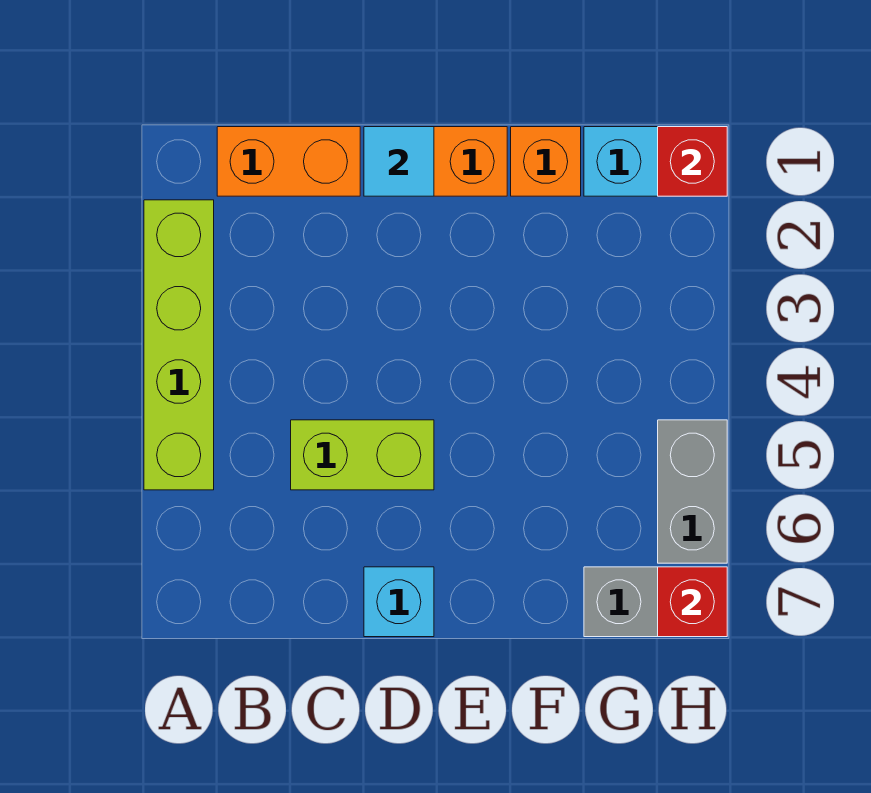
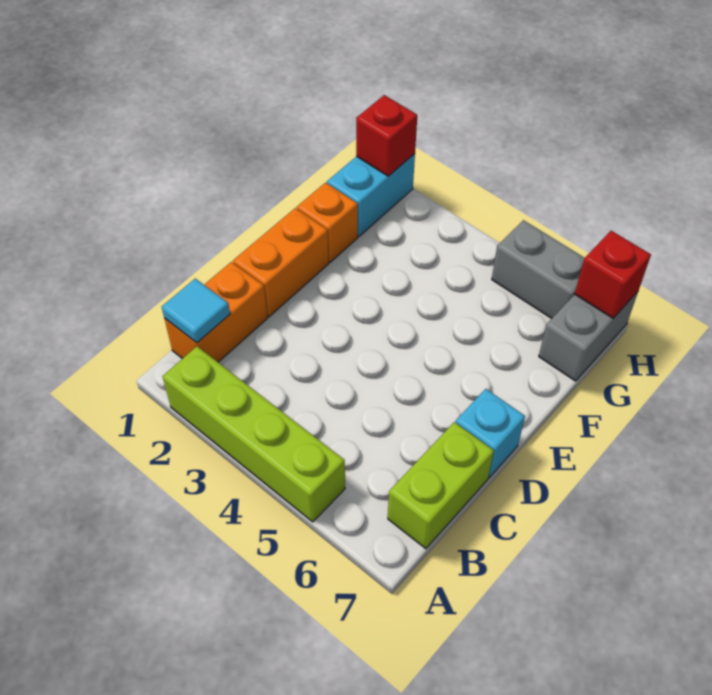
lime brick C5:D5 level 1 -> lime brick B7:C7 level 1
cyan tile D1 level 2 -> cyan tile B1 level 2

